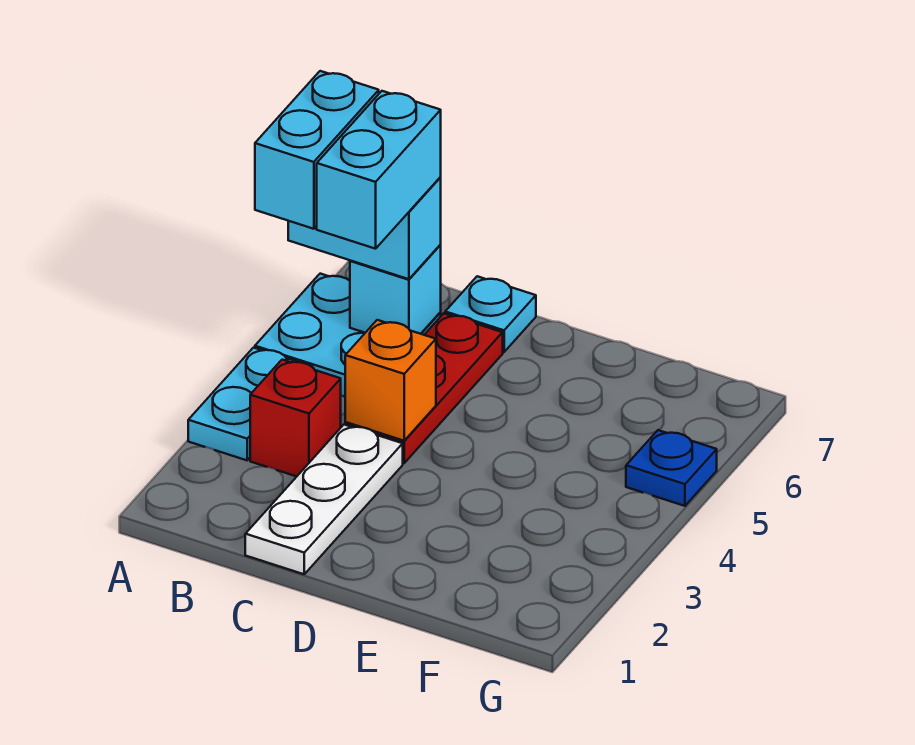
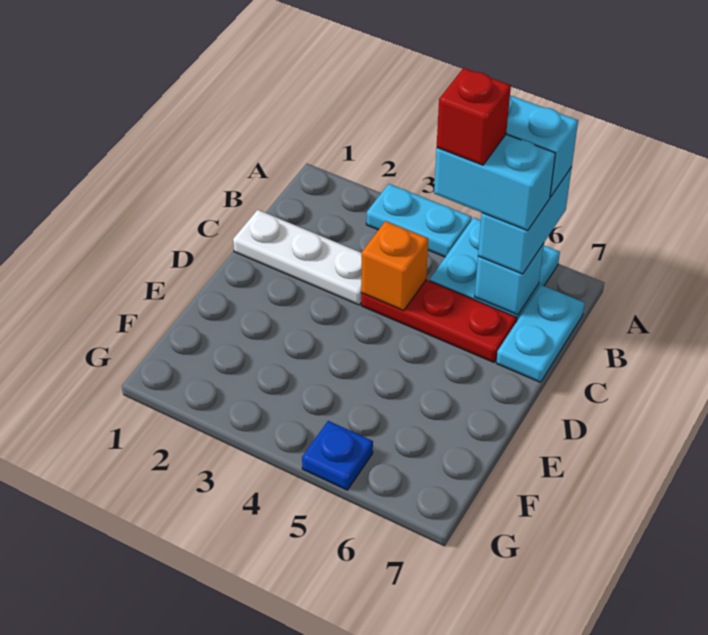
red brick B3 level 1 -> red brick B5 level 5
cyan plate C7 level 1 -> cyan plate B7:C7 level 1

